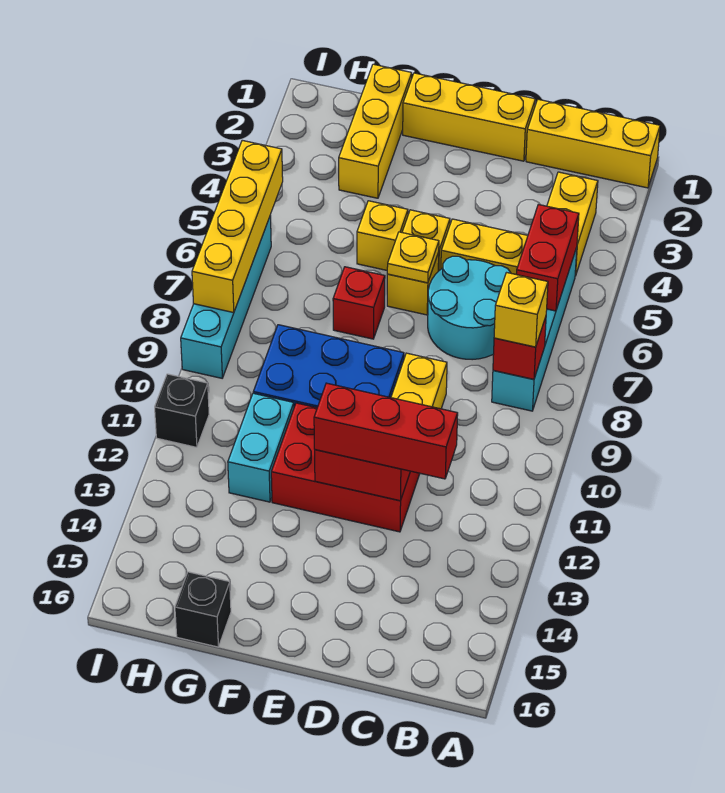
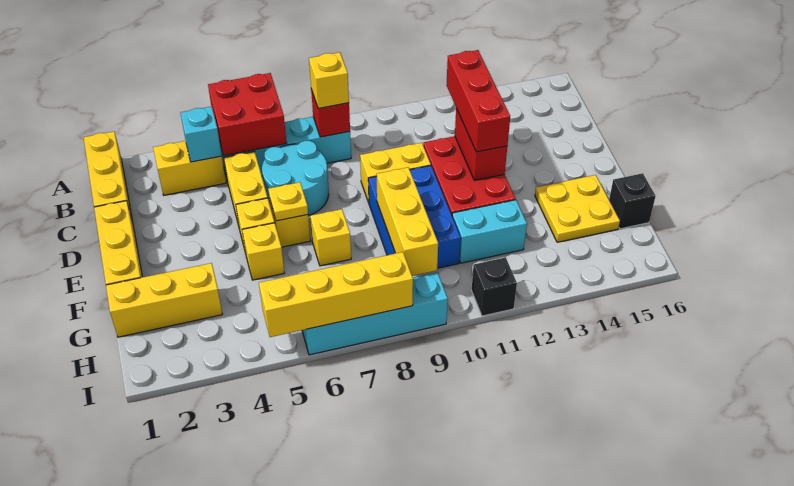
none -> cyan brick B4 level 2
red brick B5:B6 level 2 -> red brick A5:B6 level 2
red brick F7 level 1 -> yellow brick F7 level 1
none -> yellow brick F9:H9 level 2
none -> yellow plate F14:G15 level 1

